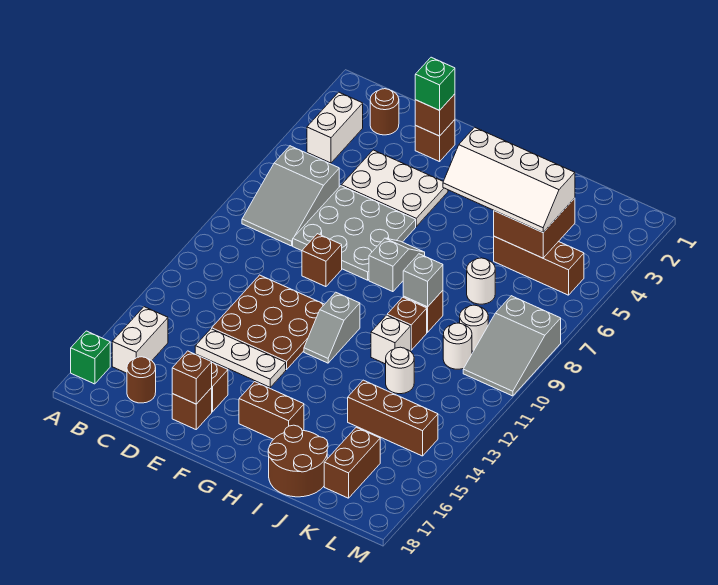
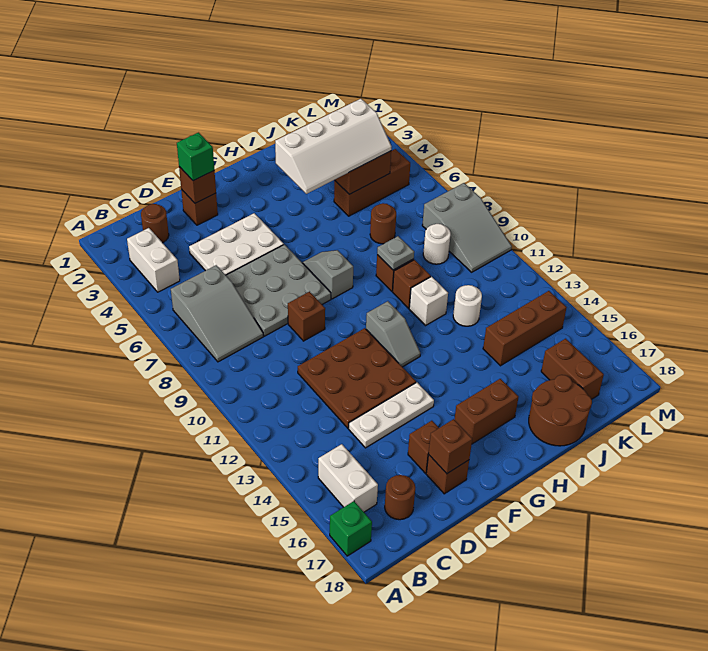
grey brick I9 level 2 -> grey plate I9 level 2
white round brick J7 level 1 -> brown round brick J7 level 1
white round brick K10 level 1 -> none

